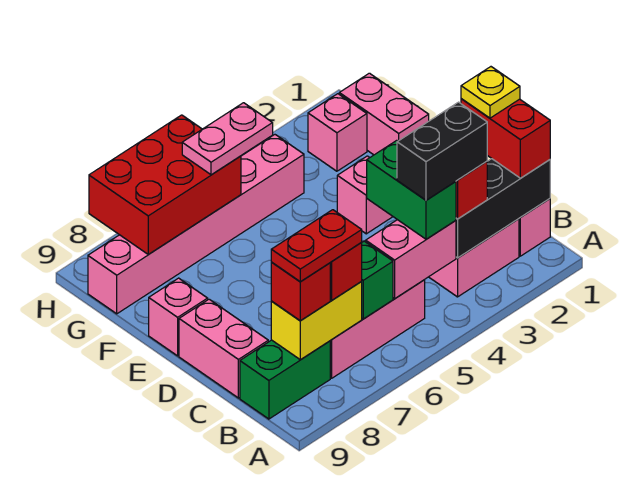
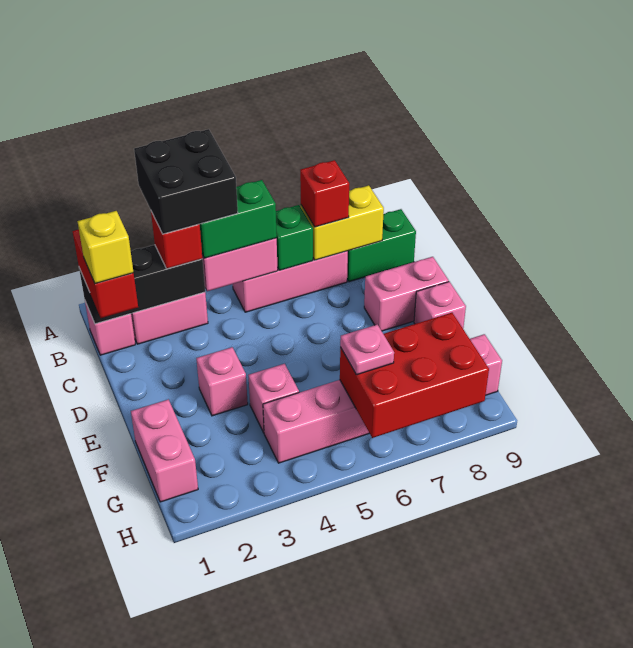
black brick B3:B4 level 4 -> black brick A3:B4 level 4
green brick B4:C4 level 3 -> green brick B4:B5 level 3
red plate B7:B8 level 4 -> none
red brick B8 level 3 -> none
yellow plate C1 level 4 -> yellow brick C1 level 4
pink brick C9:D9 level 1 -> pink brick D8:D9 level 1
pink brick G2 level 1 -> pink brick F4 level 1
pink plate G5:G6 level 3 -> pink plate G6 level 3

